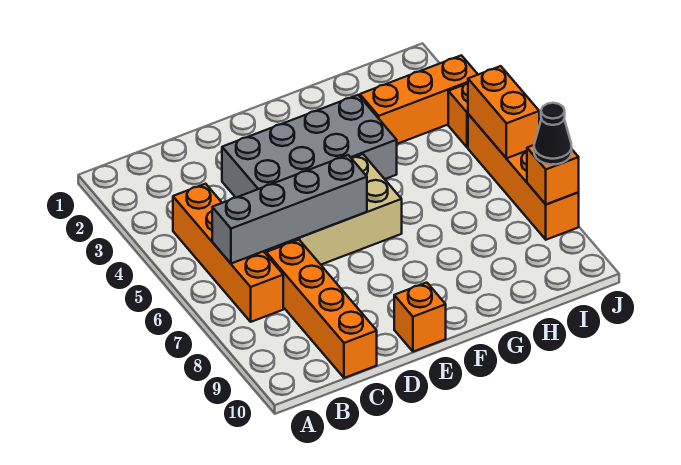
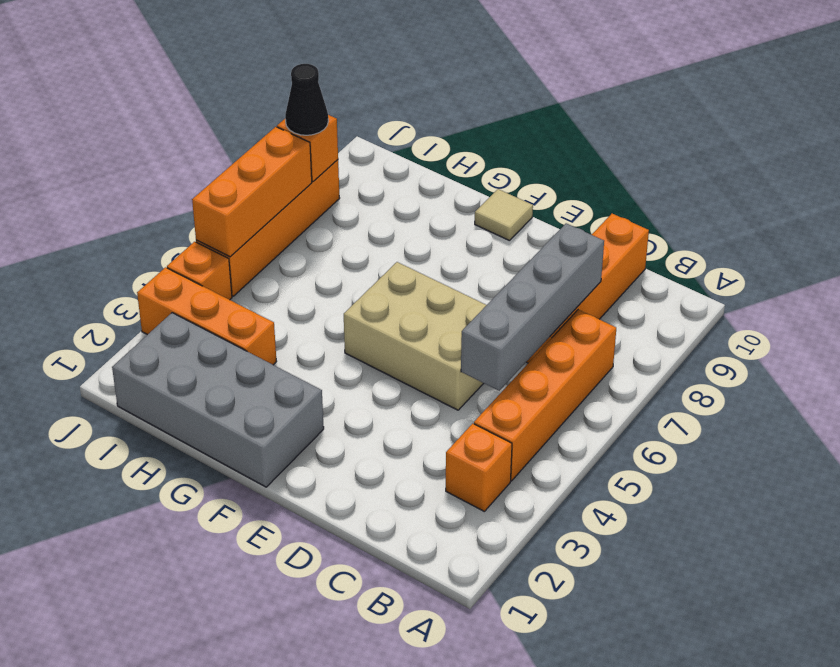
grey brick B6:E6 level 2 -> grey brick C5:C8 level 2
grey brick D3:G4 level 1 -> grey brick F1:I2 level 1
orange brick E10 level 1 -> orange brick B3 level 1
none -> tan tile F10 level 1
orange brick J5:J6 level 2 -> orange brick J5:J7 level 2

